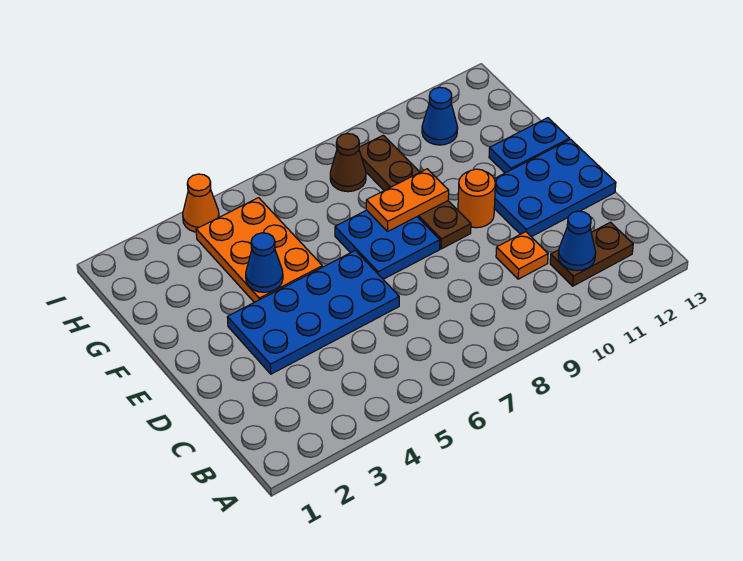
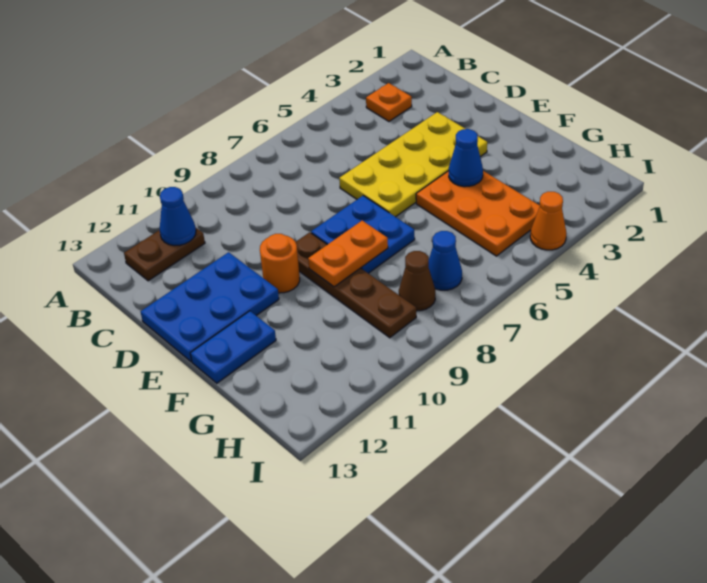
orange plate C10 level 1 -> orange plate B3 level 1
blue plate D3:E6 level 1 -> yellow plate D3:E6 level 1
blue cone H11 level 1 -> blue cone H7 level 1

